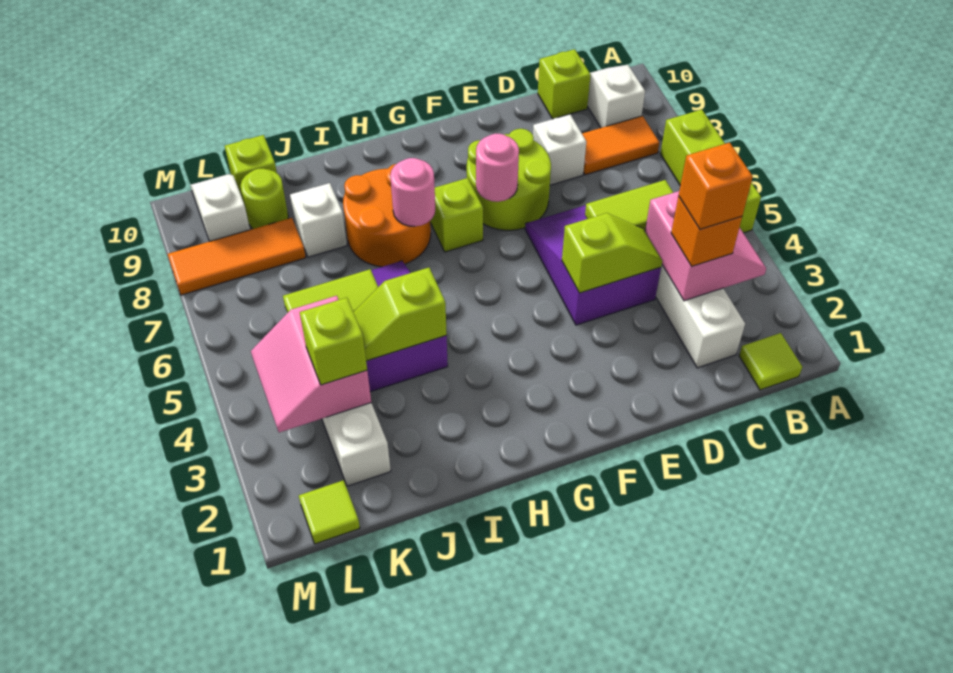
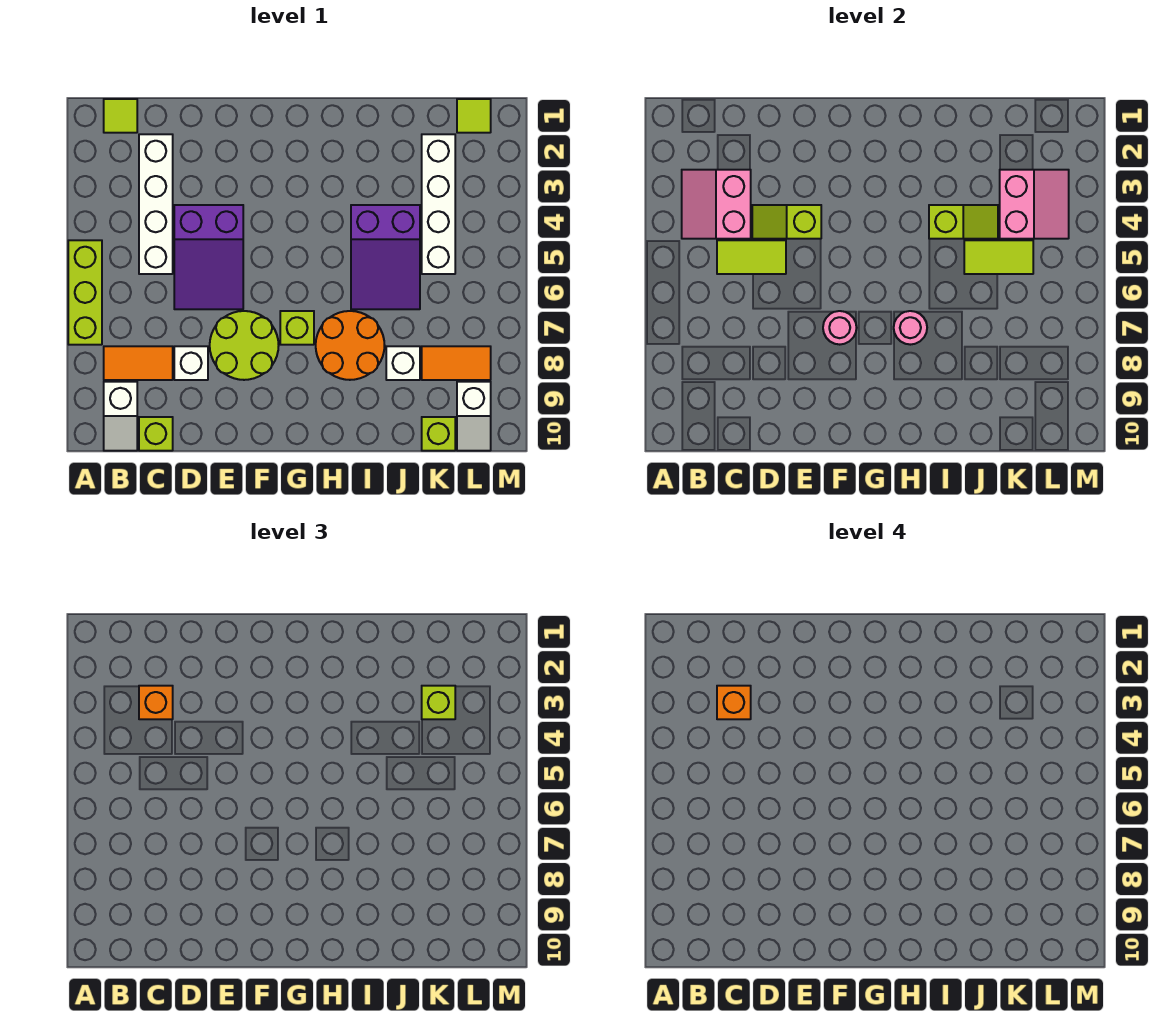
orange tile K8:M8 level 1 -> orange tile K8:L8 level 1
lime round brick K9 level 1 -> none

